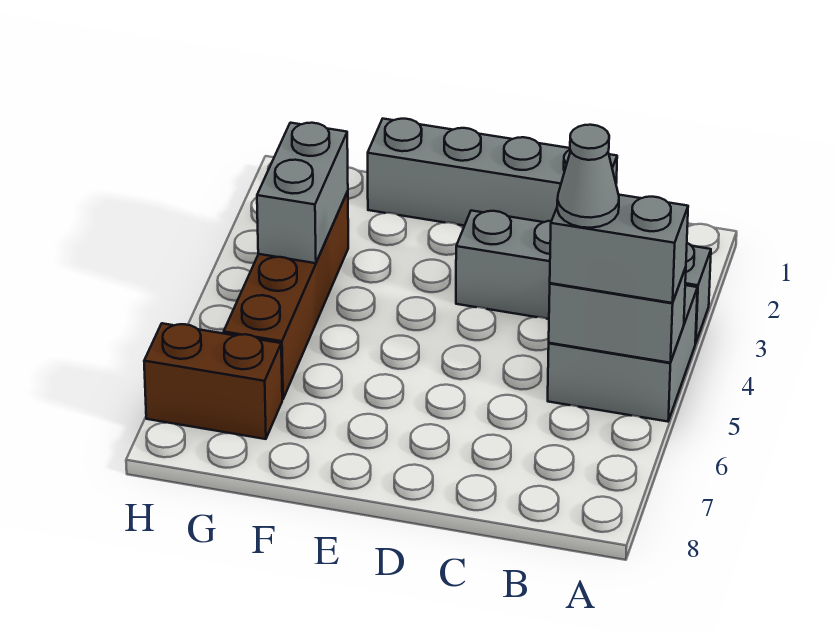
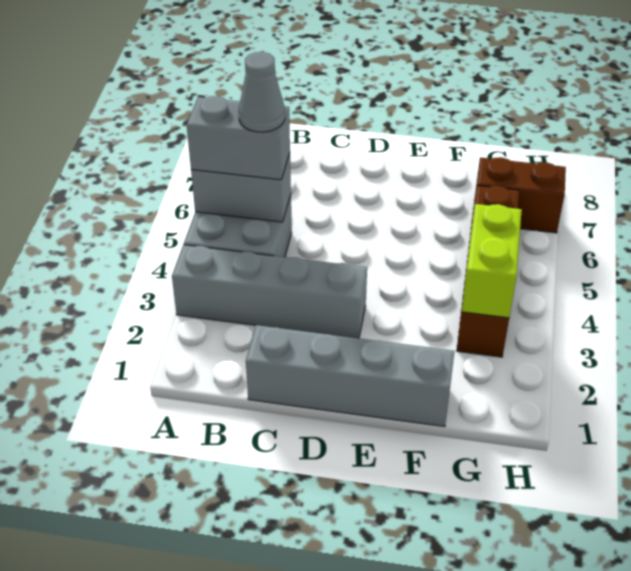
grey brick G3:G4 level 2 -> lime brick G3:G4 level 2

